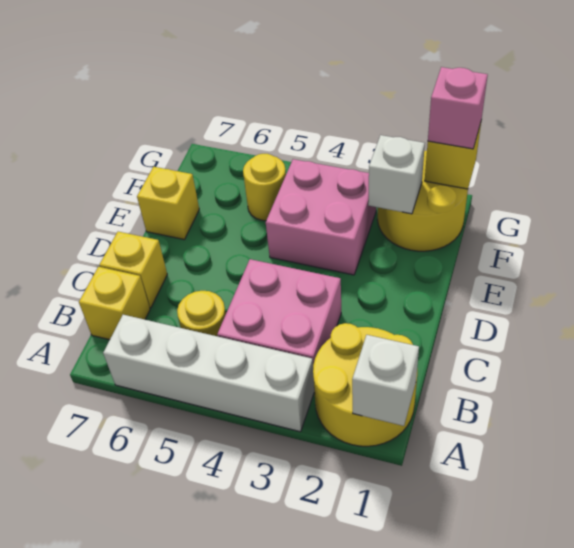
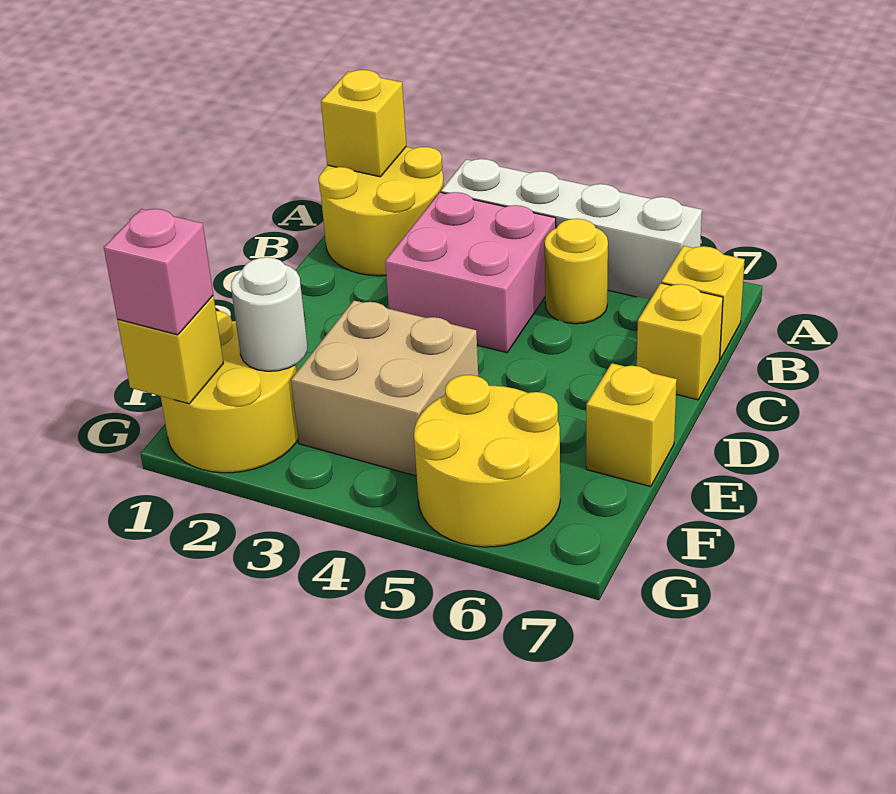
white brick A1 level 2 -> yellow brick A1 level 2
pink brick E3:F4 level 1 -> tan brick E3:F4 level 1
white brick F2 level 2 -> white round brick F2 level 2
yellow round brick F5 level 1 -> yellow round brick F5:G6 level 1

